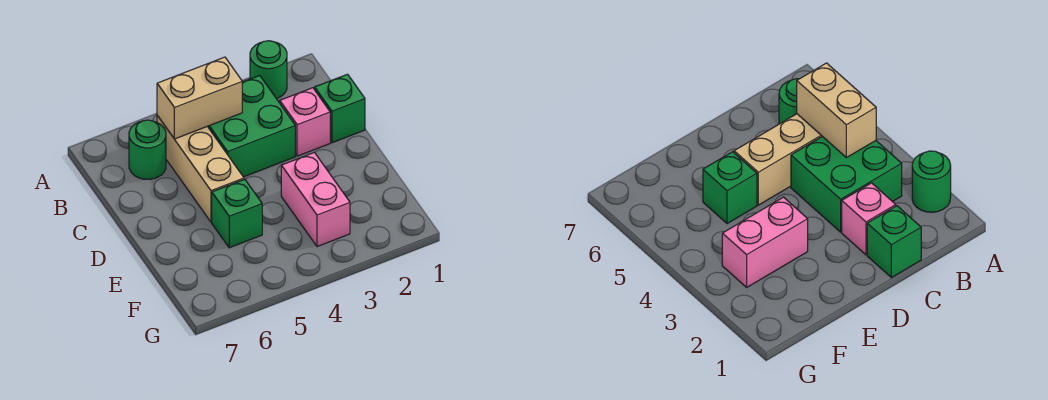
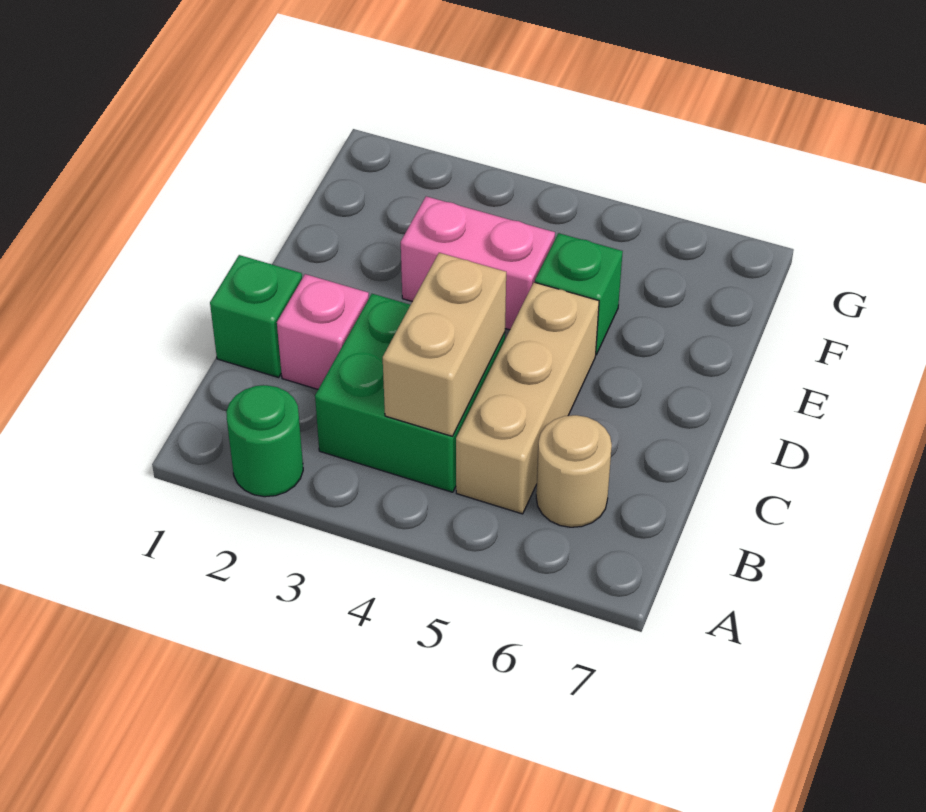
tan brick B4:B5 level 2 -> tan brick B4:C4 level 2
green round brick B6 level 1 -> tan round brick B6 level 1
pink brick E3:F3 level 1 -> pink brick E3:E4 level 1

